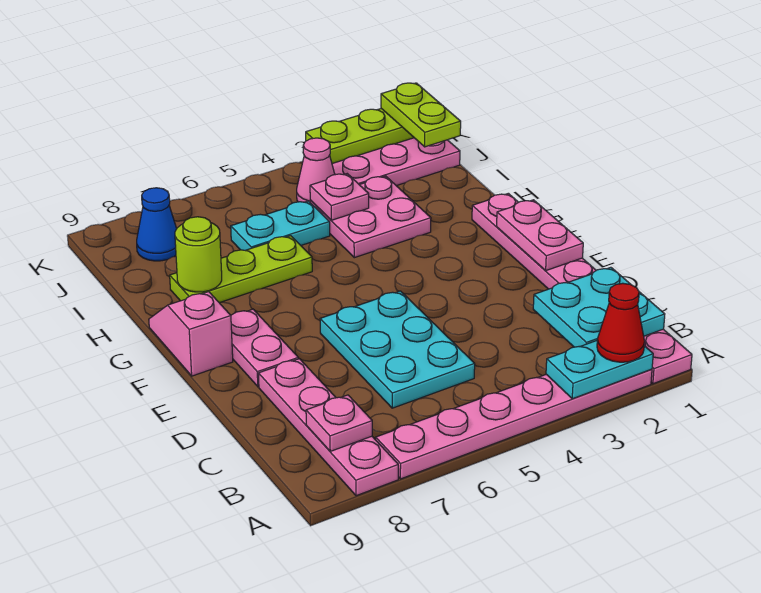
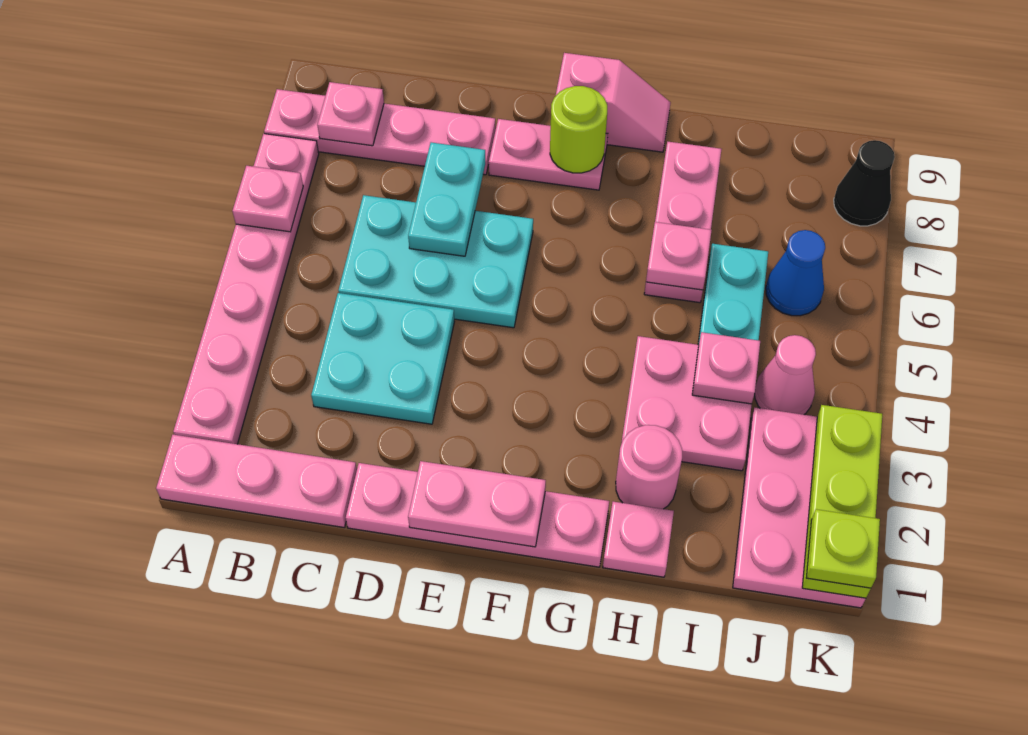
cyan plate A2:A3 level 2 -> cyan plate D6:D7 level 2
red cone A2 level 3 -> none
none -> pink plate A6 level 2
cyan plate B1:C2 level 2 -> cyan plate C3:D4 level 1
none -> pink plate H1 level 1
none -> pink round brick H2 level 1
lime plate H6:H8 level 1 -> pink plate H6:H8 level 1
none -> pink plate H6 level 2
lime round brick H8 level 2 -> lime round brick F8 level 2
lime plate J1:K1 level 3 -> lime plate K1 level 3
blue cone J8 level 1 -> blue cone J6 level 1
none -> black cone K8 level 1

